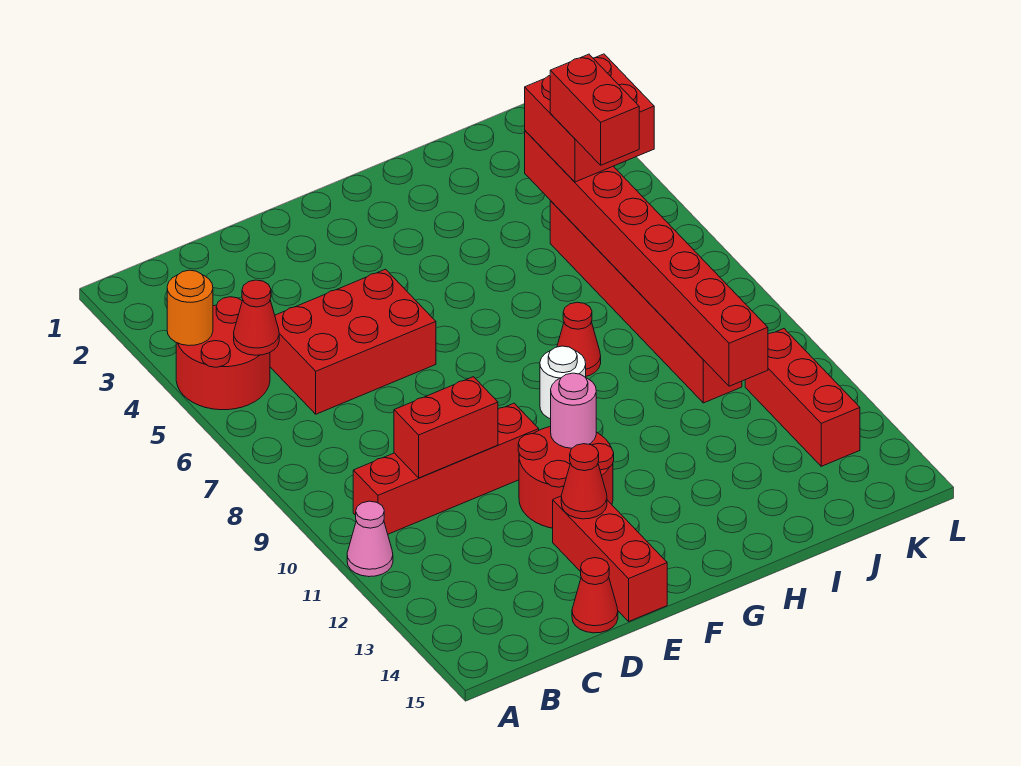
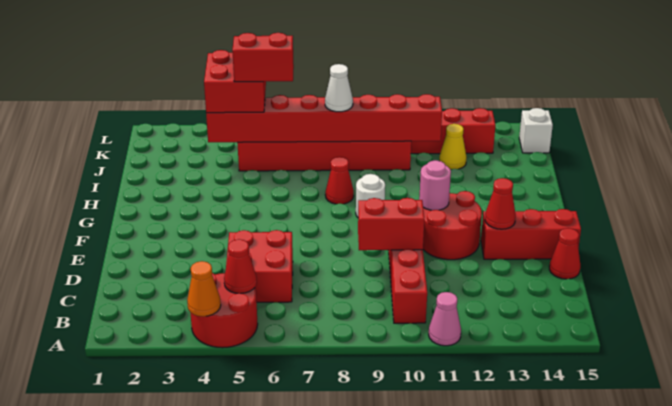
orange round brick A4 level 2 -> orange cone A4 level 2
red brick C5:E6 level 1 -> red brick C5:D6 level 1
red brick C10:D10 level 2 -> red brick D9:D10 level 2
none -> white cone J8 level 3
none -> yellow cone J12 level 1
none -> white brick K15 level 1

